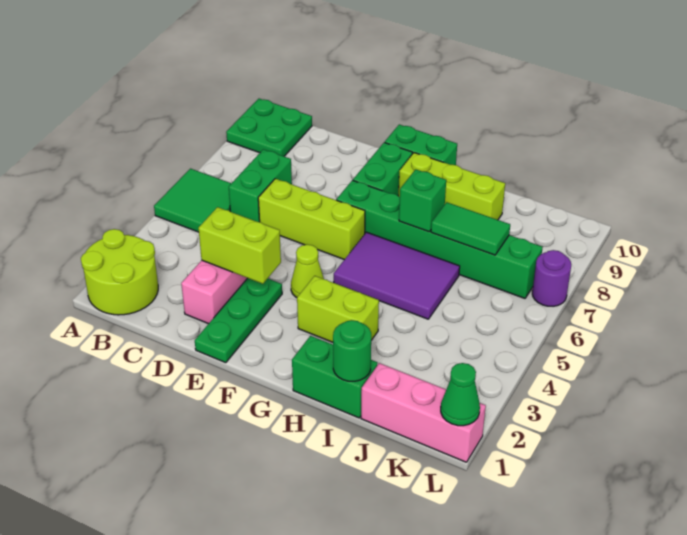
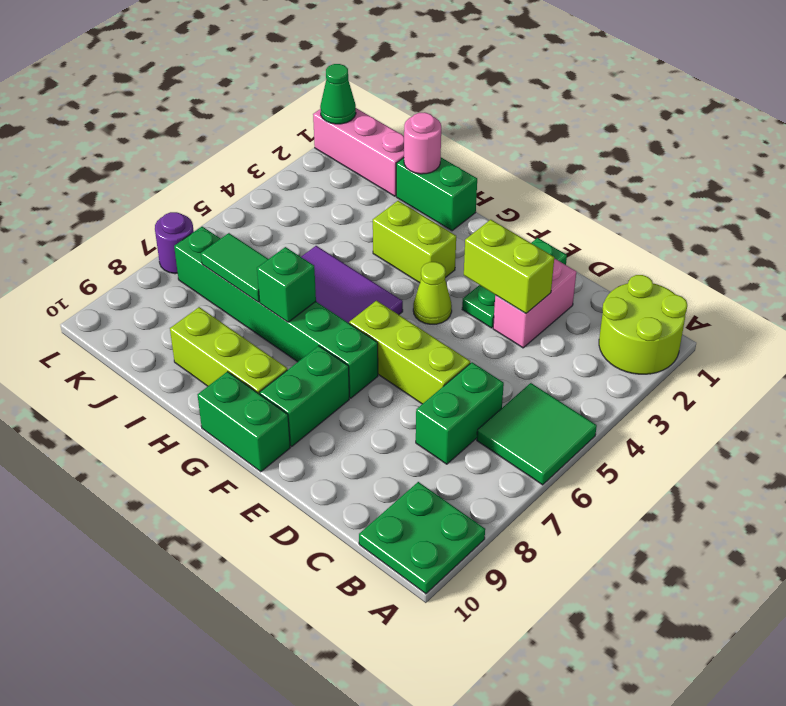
green round brick I1 level 2 -> pink round brick I1 level 2

